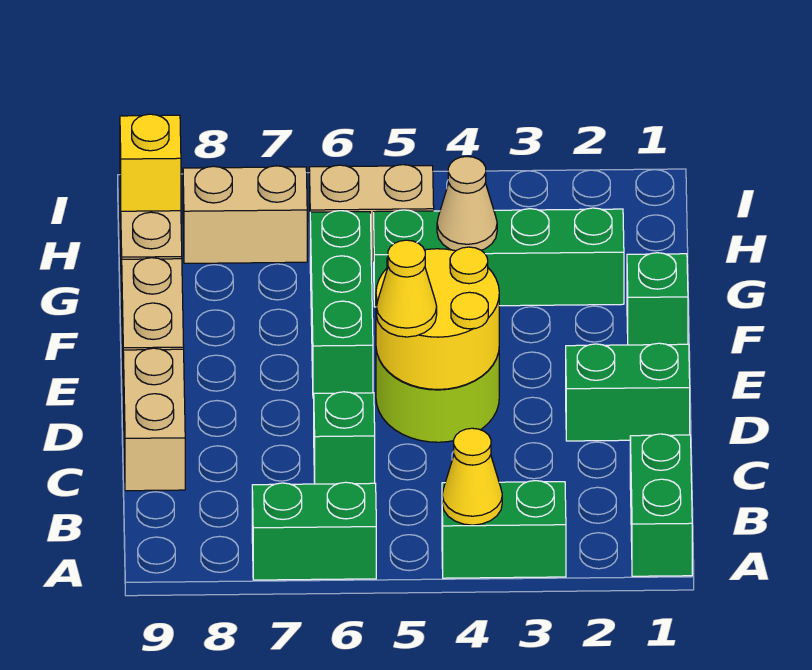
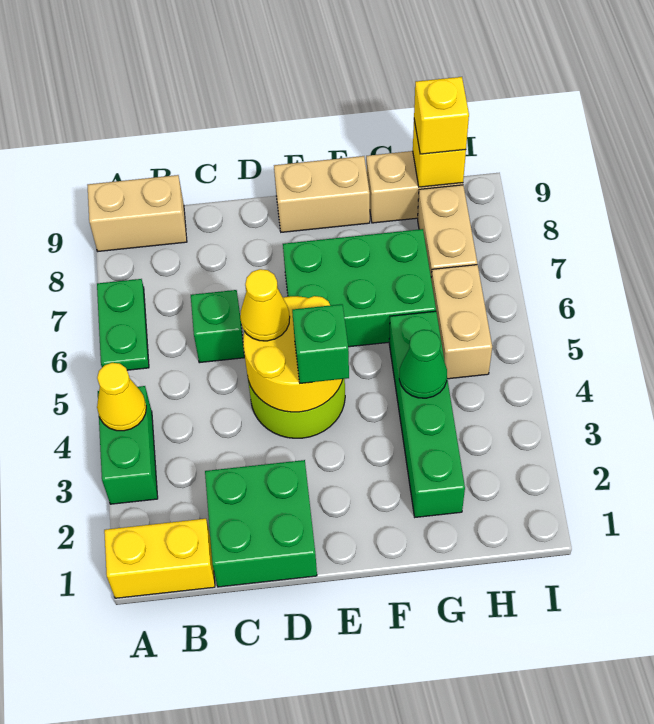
green brick A1:B1 level 1 -> yellow brick A1:B1 level 1
green brick A6:A7 level 1 -> green plate A6:A7 level 1
tan brick C9:D9 level 1 -> tan brick A9:B9 level 1
green brick D1:D2 level 1 -> green brick C1:D2 level 1
green brick E6:G6 level 1 -> green brick E6:G7 level 1
green brick F1 level 1 -> green brick E4 level 3
tan cone G4 level 2 -> green cone G4 level 2
none -> yellow brick H9 level 3

